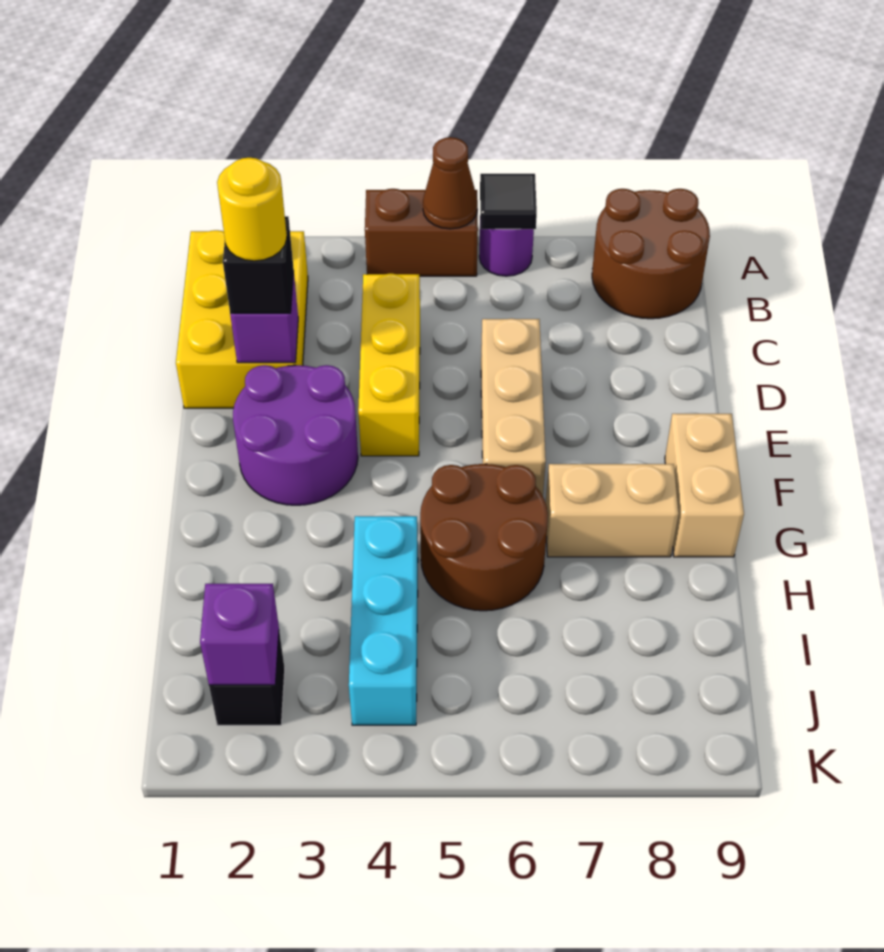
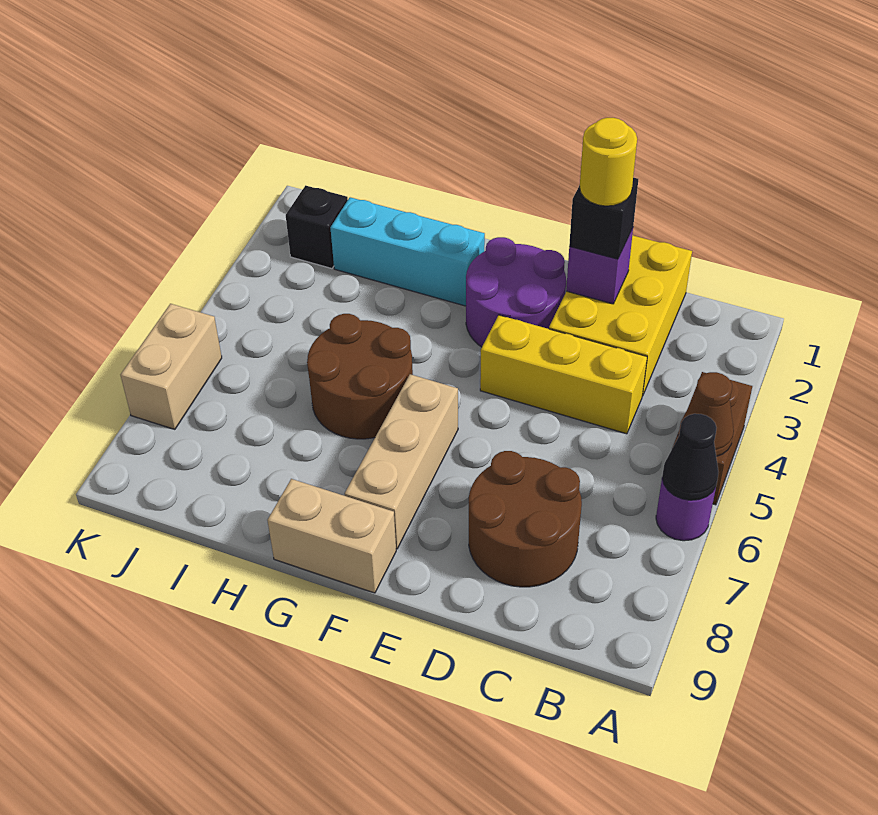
black tile A6 level 2 -> black cone A6 level 2
brown round brick A8:B9 level 1 -> brown round brick C7:D8 level 1
yellow brick B1:D2 level 1 -> yellow brick C1:D3 level 1
tan brick D6:F6 level 1 -> tan brick F6:F8 level 1
tan brick G7:G8 level 1 -> tan brick K6:K7 level 1
cyan brick H4:J4 level 1 -> cyan brick G2:I2 level 1
purple brick J2 level 2 -> none

